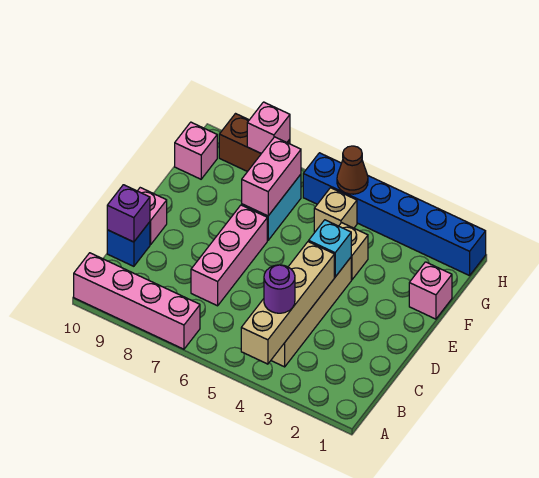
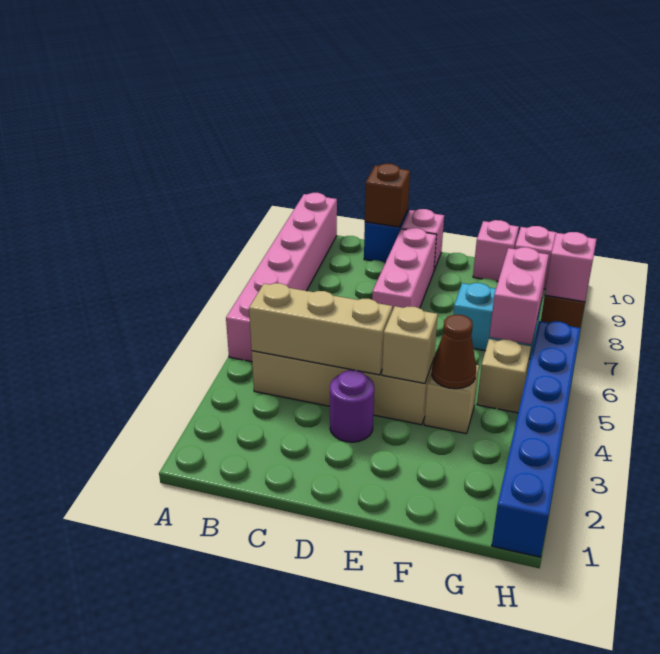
tan brick A4:D4 level 2 -> tan brick B4:D4 level 2
pink brick A7:A10 level 1 -> pink brick A5:A10 level 1
purple round brick B4 level 3 -> purple round brick D3 level 1
pink brick C7:E7 level 1 -> pink brick D7:D9 level 1
purple brick C10 level 2 -> brown brick C10 level 2
cyan brick E4 level 2 -> tan brick E4 level 2
pink brick F1 level 1 -> pink brick F10 level 1
pink brick F7:G7 level 2 -> pink brick G6:G7 level 2
brown cone H5 level 2 -> brown cone F4 level 2

